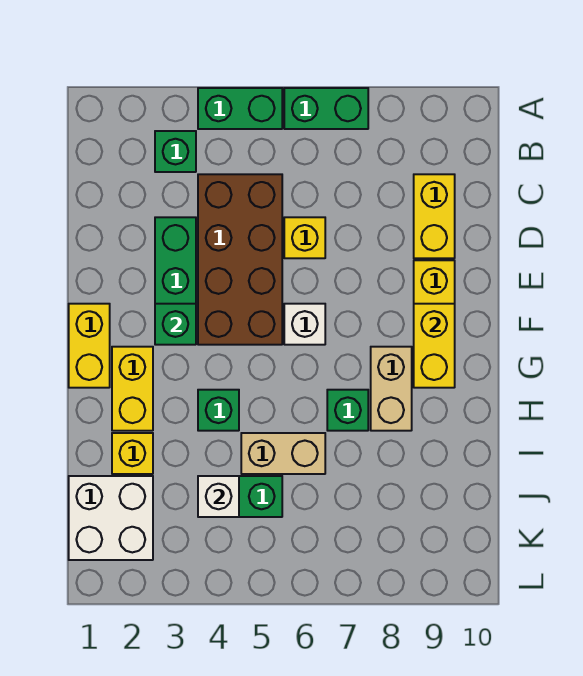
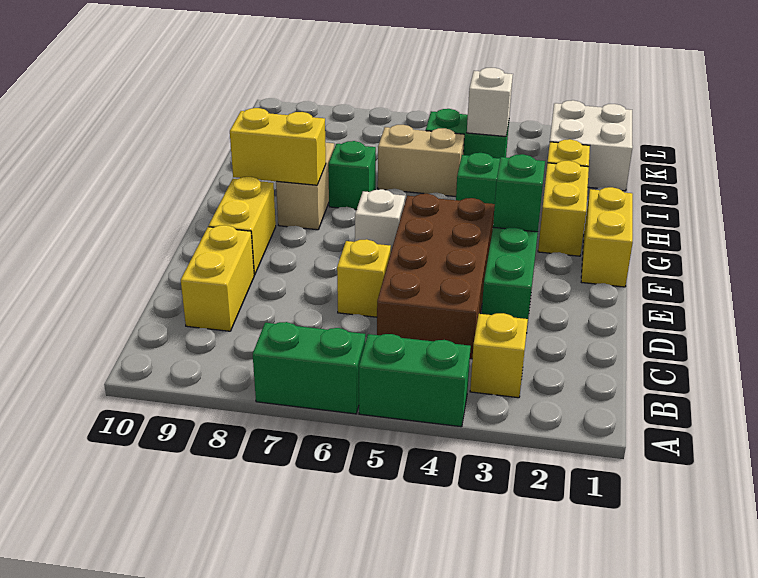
green brick B3 level 1 -> yellow brick B3 level 1
yellow brick F9:G9 level 2 -> yellow brick G8:G9 level 2

